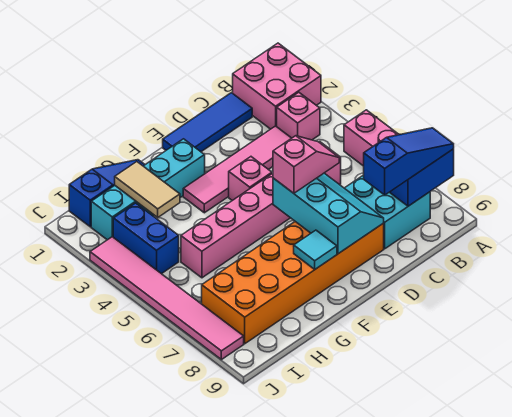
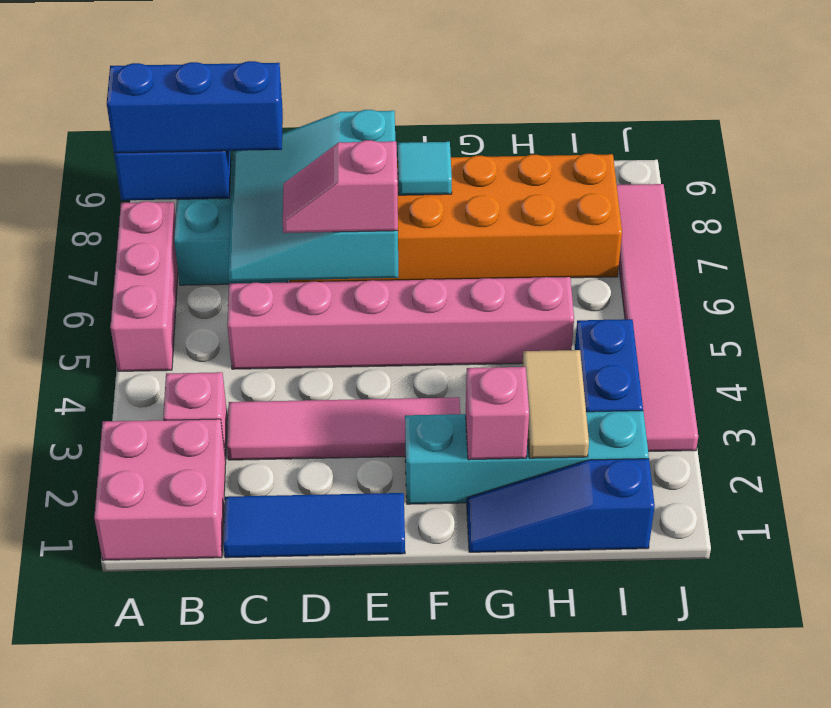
blue slope A8:C8 level 3 top C -> blue brick A8:C8 level 3
cyan slope D6:E8 level 2 top E -> cyan slope C6:E8 level 2 top E
pink brick E4 level 1 -> pink brick G2 level 2

